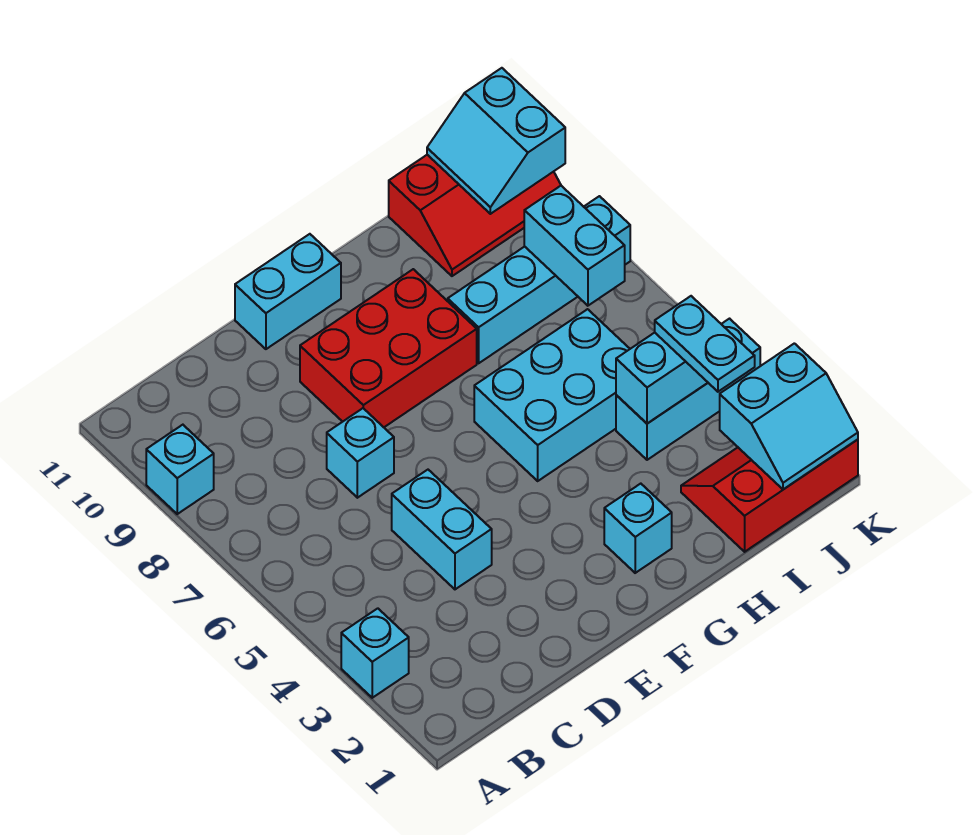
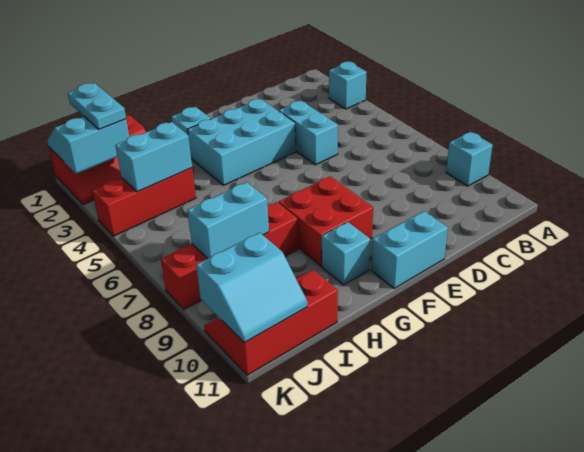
cyan brick D7 level 1 -> cyan brick G10 level 1
red brick E8:G9 level 1 -> red brick F8:G9 level 1
cyan brick G5:I6 level 1 -> cyan brick E3:G4 level 1
cyan brick H8:K8 level 1 -> red brick H8:K8 level 1
cyan brick I4:K4 level 1 -> red brick I4:K4 level 1
cyan plate J3:J4 level 3 -> cyan plate J1:J2 level 3
cyan brick J7:J8 level 2 -> cyan brick I8:J8 level 2
cyan slope J10:K11 level 2 top K -> cyan slope J10:K11 level 2 top 10

